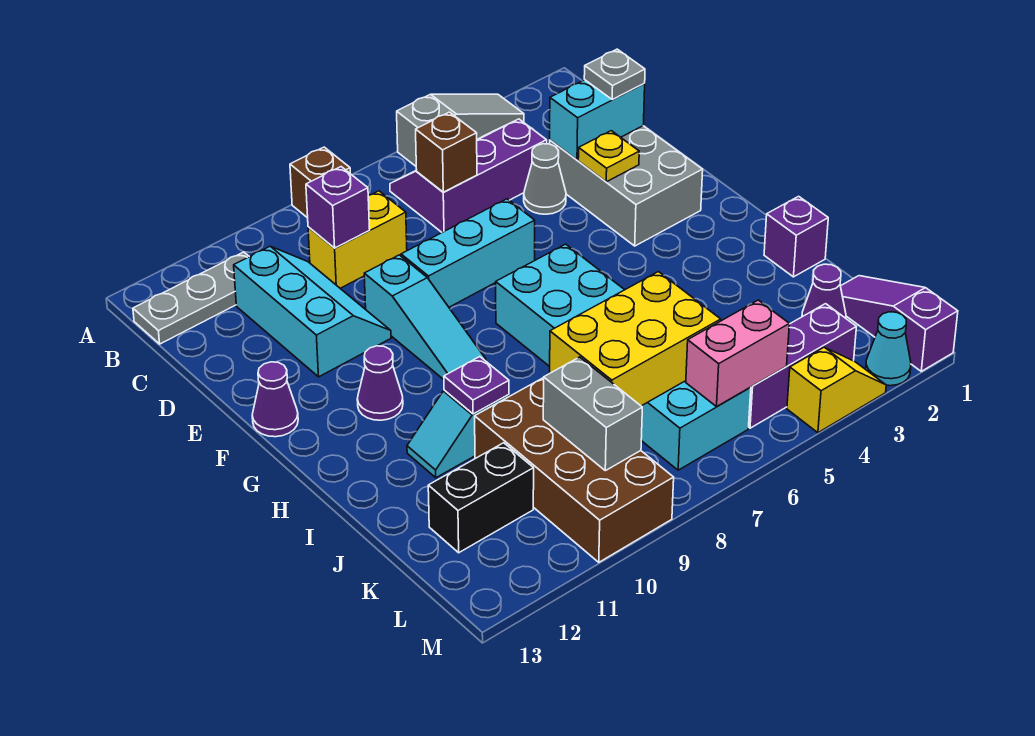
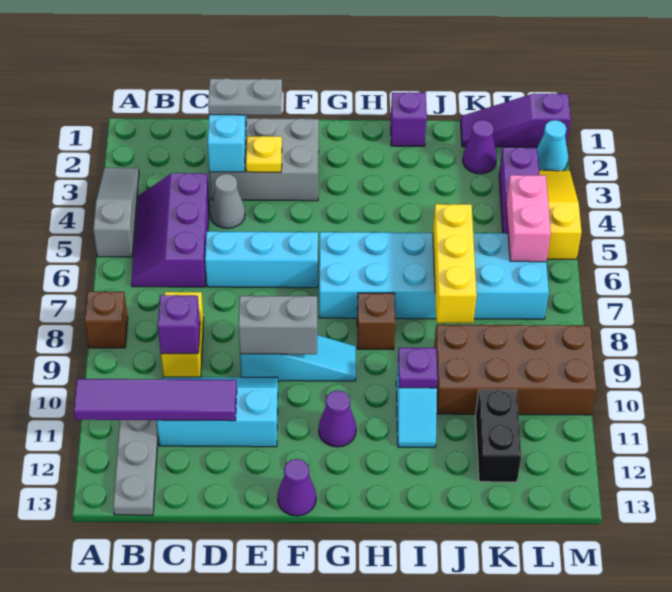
none -> purple tile A11:D11 level 2
brown brick C6 level 2 -> brown brick H8 level 1
grey plate D2 level 3 -> grey plate D2:E2 level 3
cyan brick E6:E8 level 1 -> cyan brick D6:F6 level 1
yellow brick J6:K8 level 2 -> yellow brick J6:J8 level 2
grey brick K9:L9 level 2 -> grey brick E9:F9 level 2
yellow slope M3:M4 level 1 top 4 -> yellow slope M3:M5 level 1 top 5

